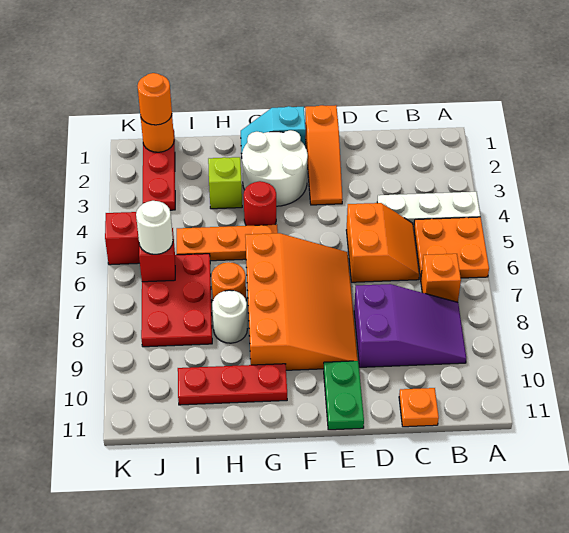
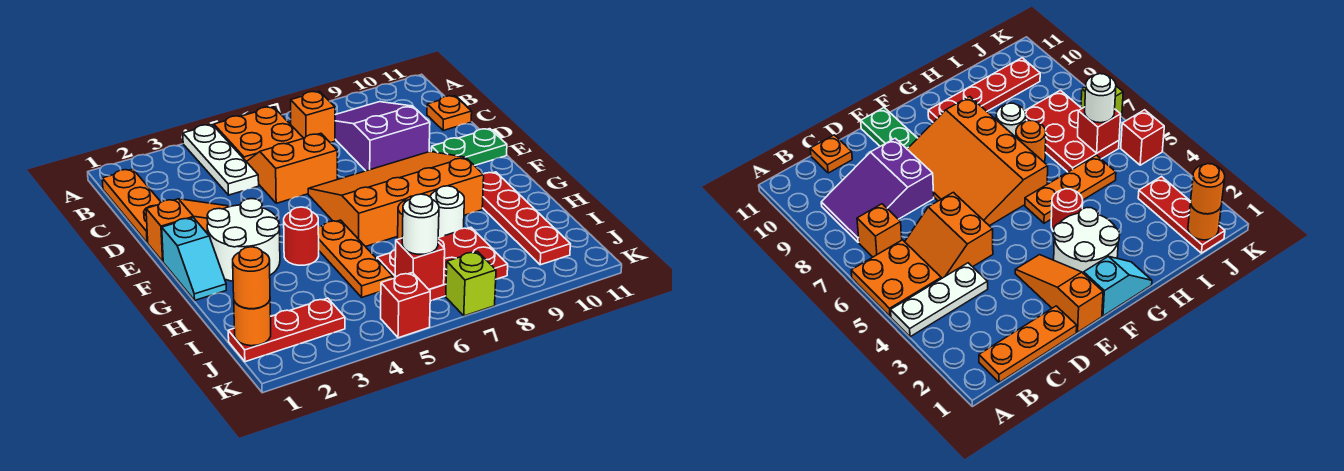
none -> orange plate B1:D1 level 1
red plate G10:I10 level 1 -> red plate G10:J10 level 1
lime brick H3 level 1 -> lime brick K7 level 1

